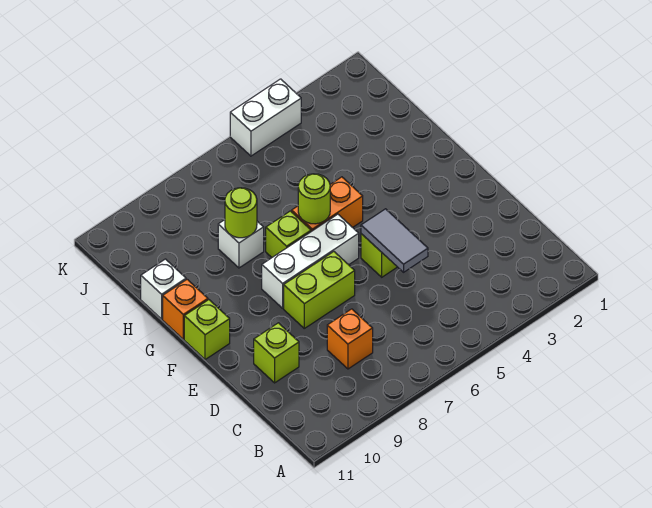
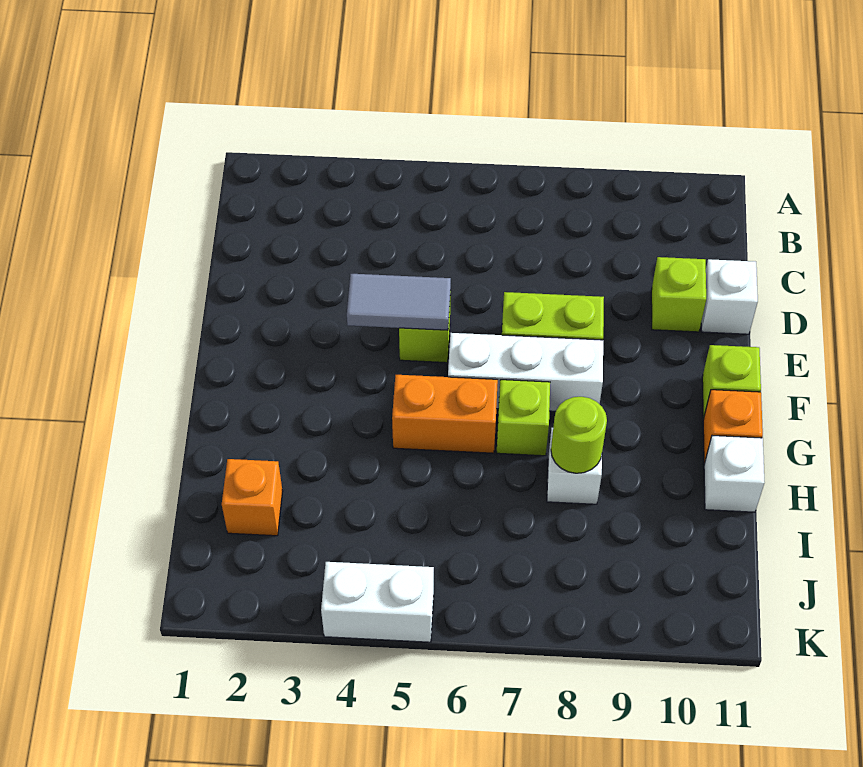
orange brick C8 level 1 -> orange brick I2 level 1
grey tile D5:E5 level 2 -> grey tile E4:E5 level 2
none -> white brick D11 level 1
lime round brick G6 level 2 -> none

